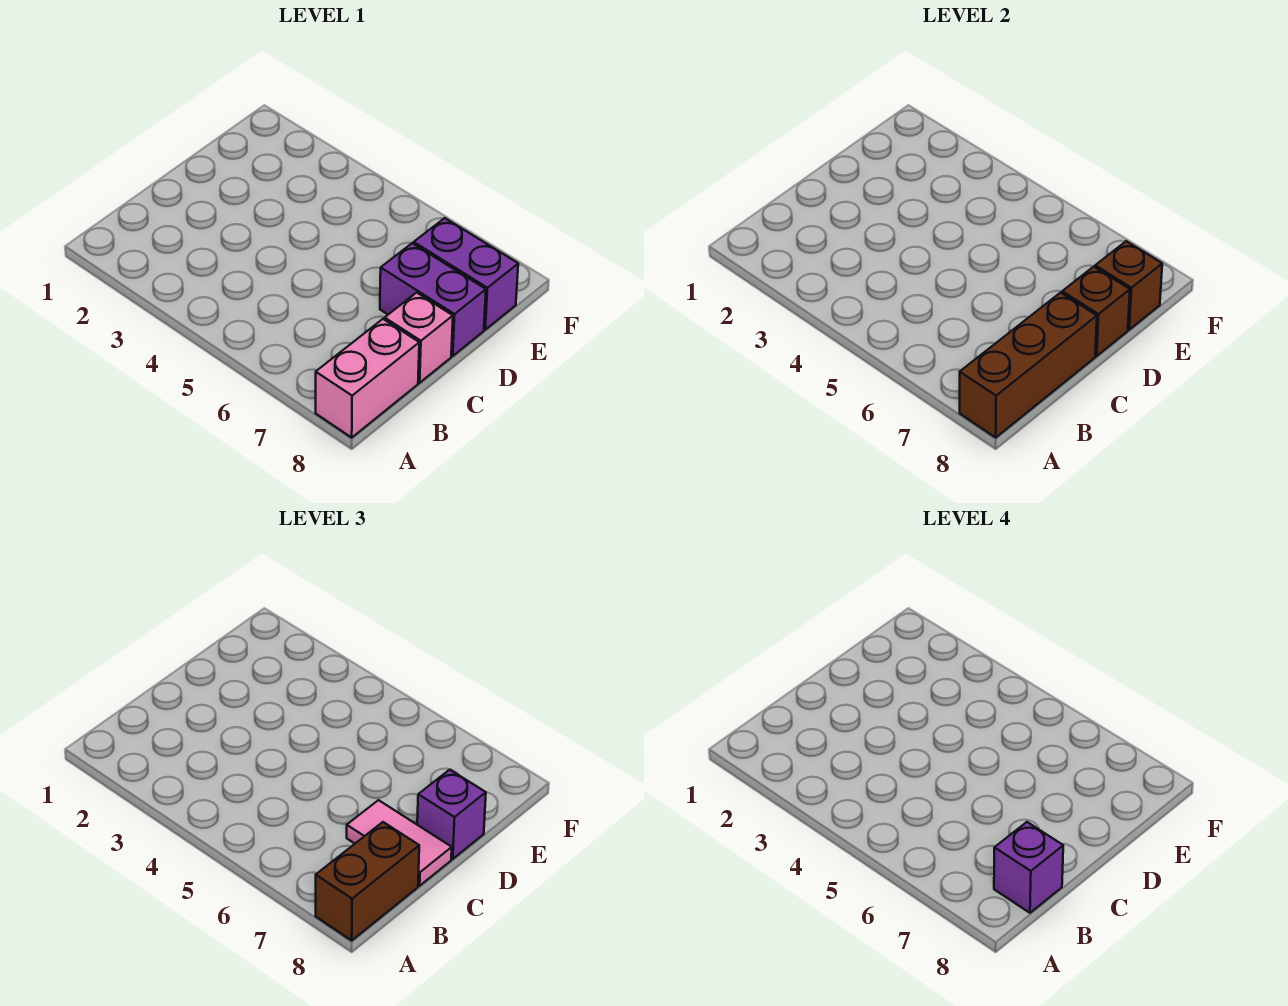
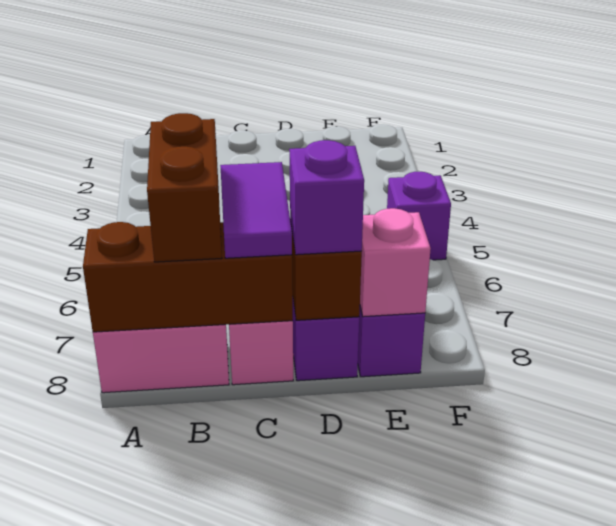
brown brick A8:B8 level 3 -> brown brick B7:B8 level 3
purple brick B8 level 4 -> purple brick F5 level 1
pink tile C7:C8 level 3 -> purple tile C7:C8 level 3
brown brick E8 level 2 -> pink brick E8 level 2

